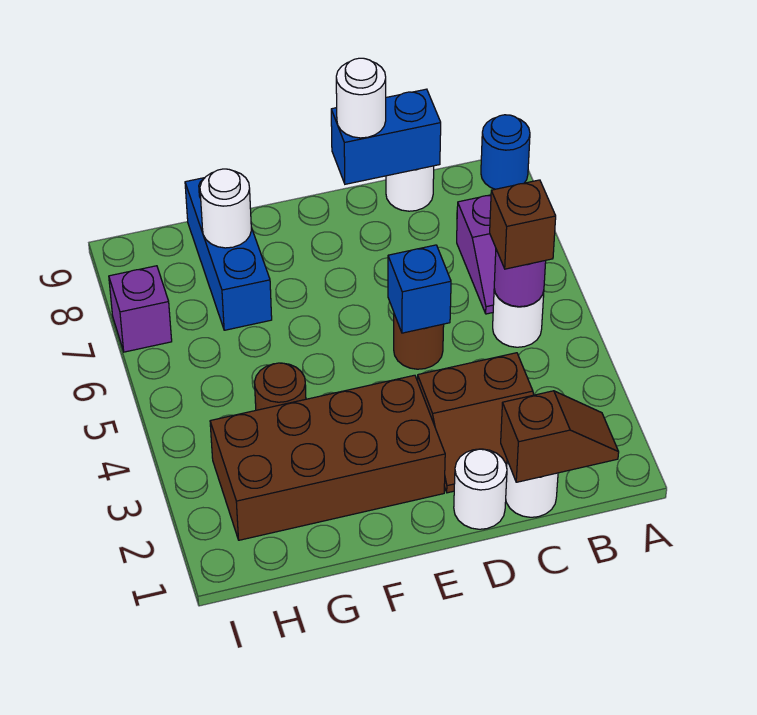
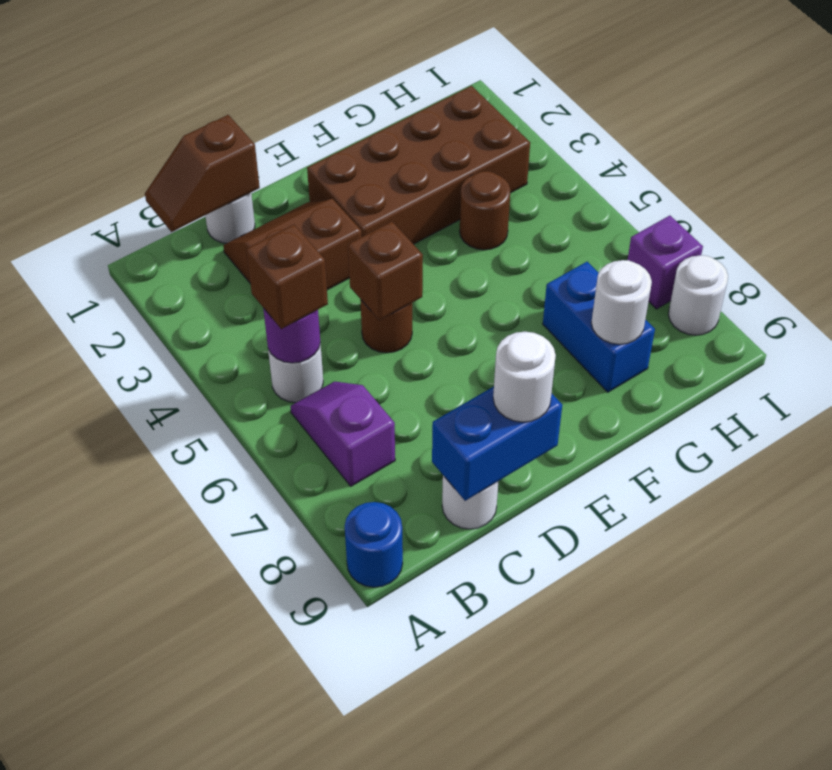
white round brick D1 level 1 -> white round brick I8 level 1
blue brick D5 level 2 -> brown brick D5 level 2
blue brick G7:G9 level 1 -> blue brick G7:G8 level 1

